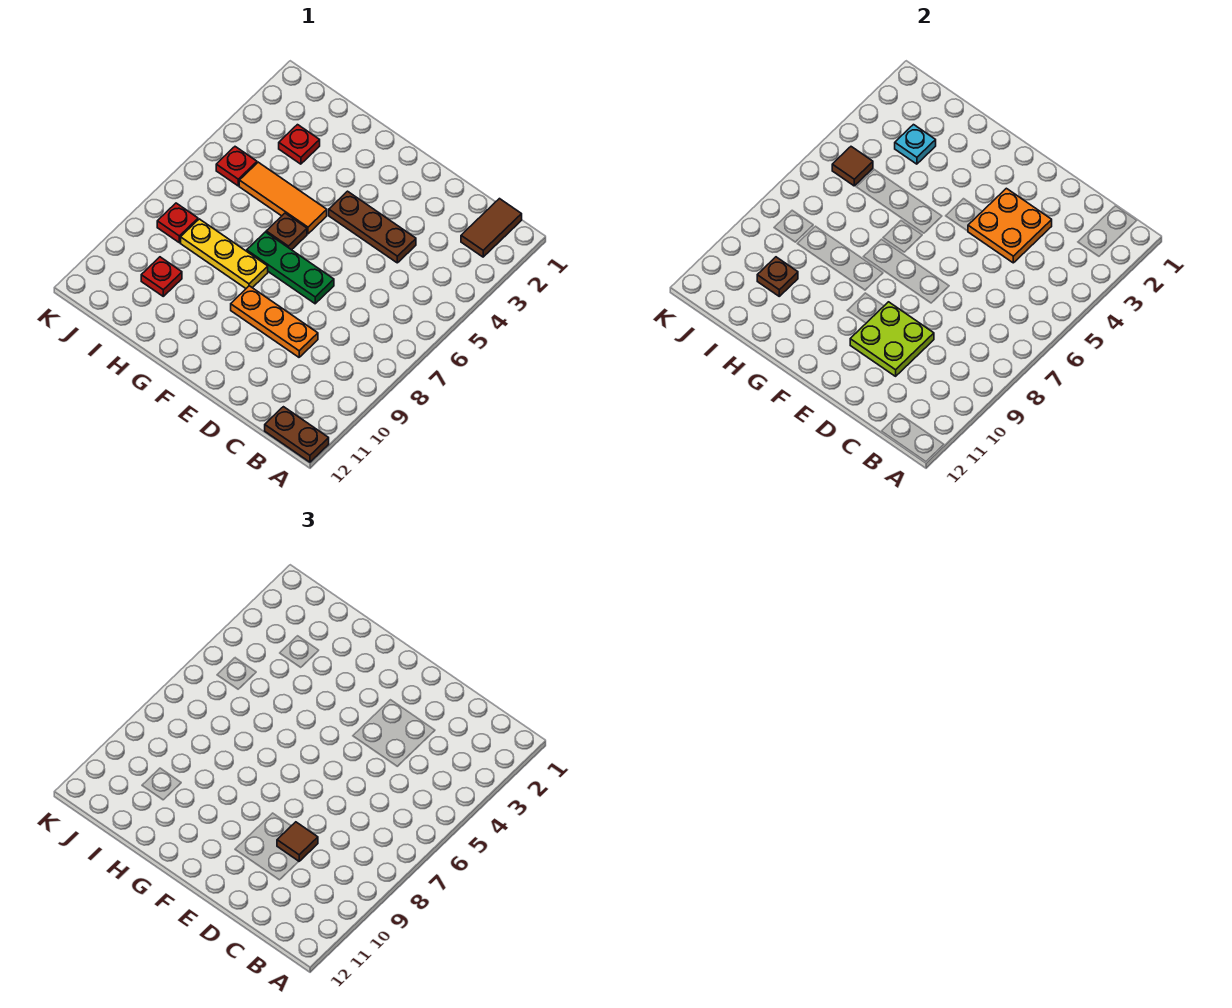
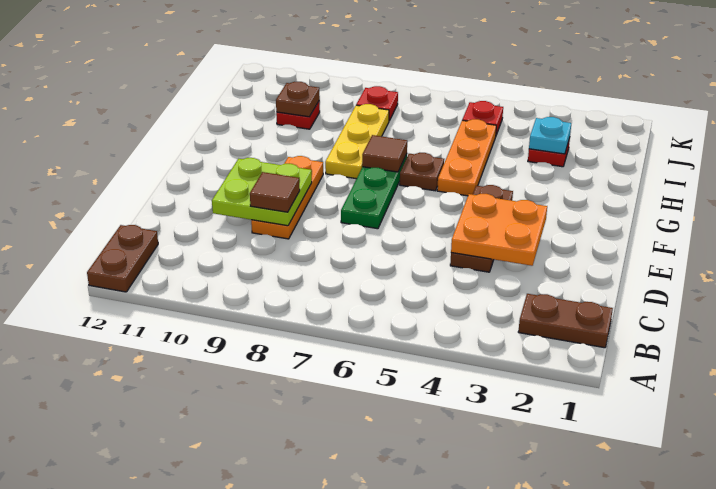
brown tile B1:B2 level 1 -> brown plate B1:B2 level 1
orange tile G5:I5 level 1 -> orange plate G5:I5 level 1
brown tile J5 level 2 -> brown tile G7 level 2

